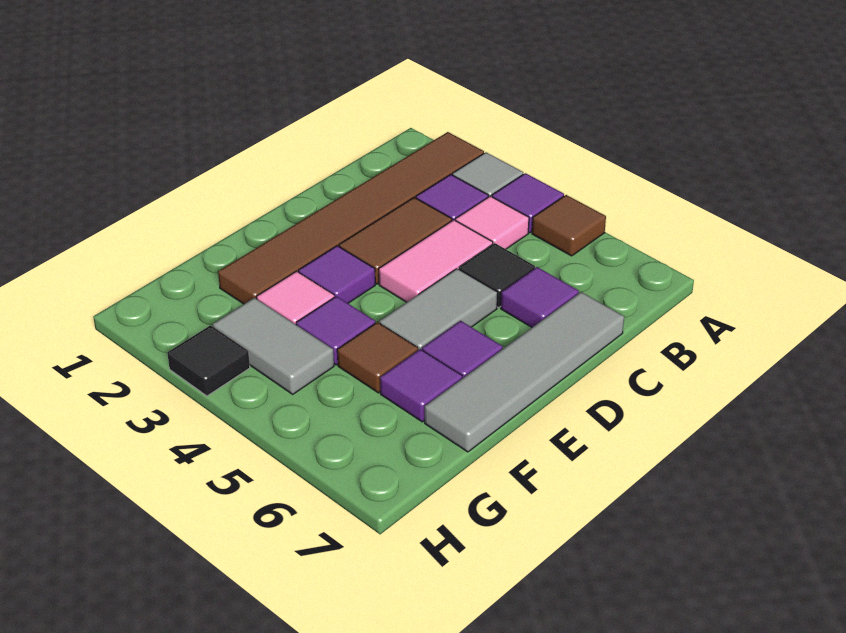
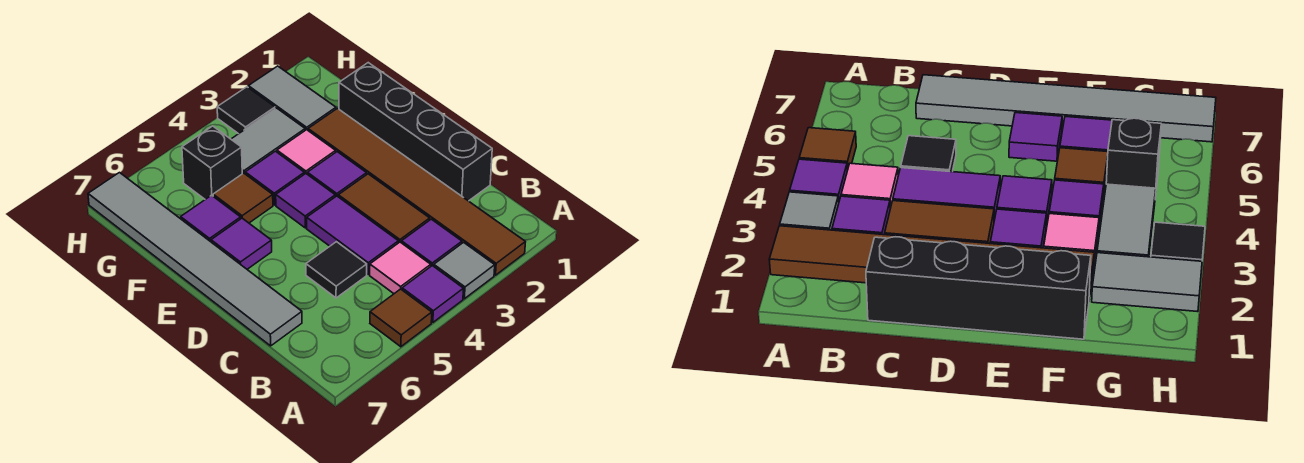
none -> black brick C1:F1 level 1
pink tile C4:D4 level 1 -> purple tile C4:D4 level 1
purple tile C6 level 1 -> purple tile E4 level 1
grey tile C7:F7 level 1 -> grey tile C7:H7 level 1
grey tile D5:E5 level 1 -> grey tile G2:H2 level 1
none -> black brick G5 level 1

